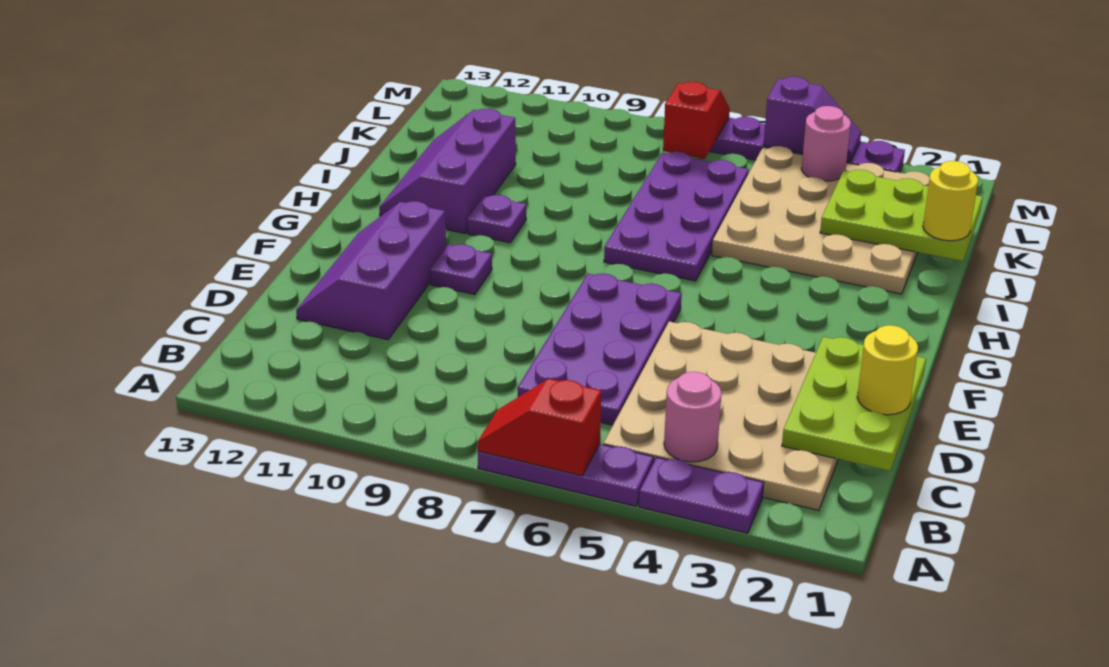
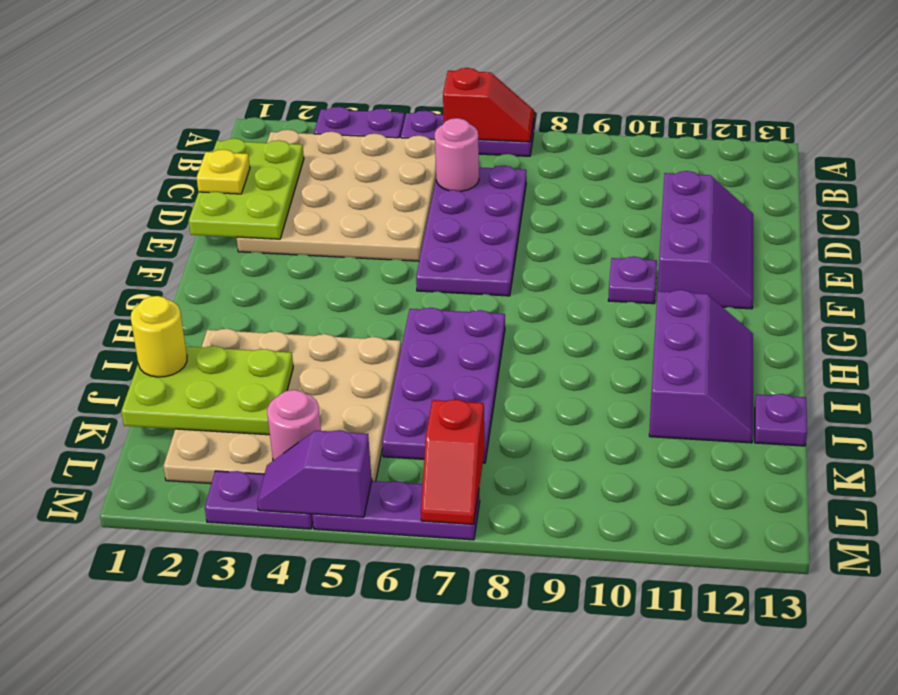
pink round brick B4 level 2 -> pink round brick C6 level 2
yellow round brick D1 level 3 -> yellow plate D1 level 3
purple plate H10 level 1 -> purple plate J13 level 1

